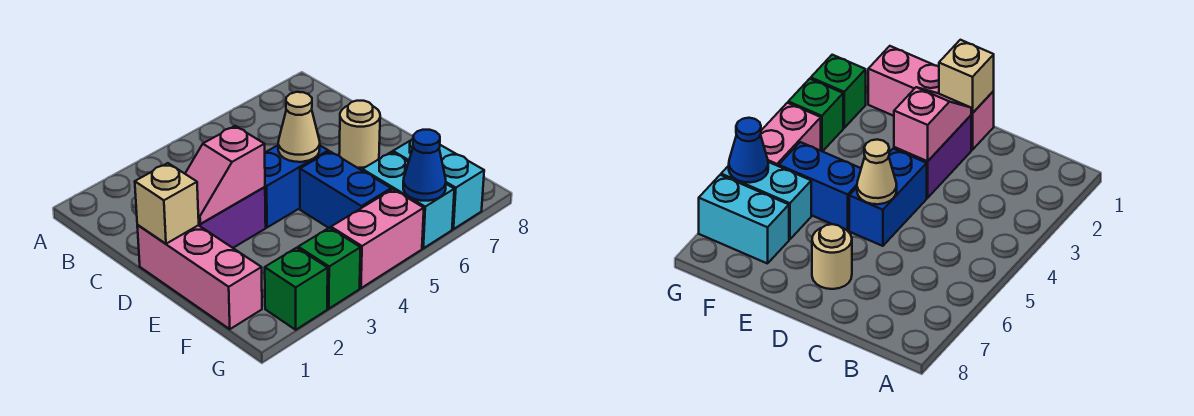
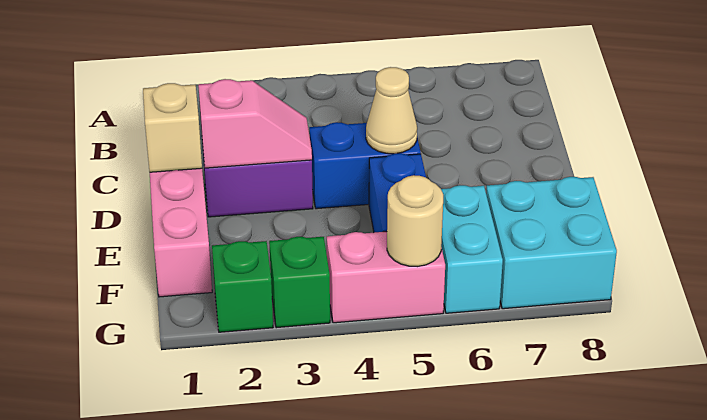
pink slope D2:D3 level 2 top 3 -> pink slope D2:D3 level 2 top 2
tan round brick D7 level 1 -> tan round brick G5 level 2
cyan brick F7:G7 level 1 -> cyan brick F7:G8 level 1
blue cone G6 level 2 -> none

